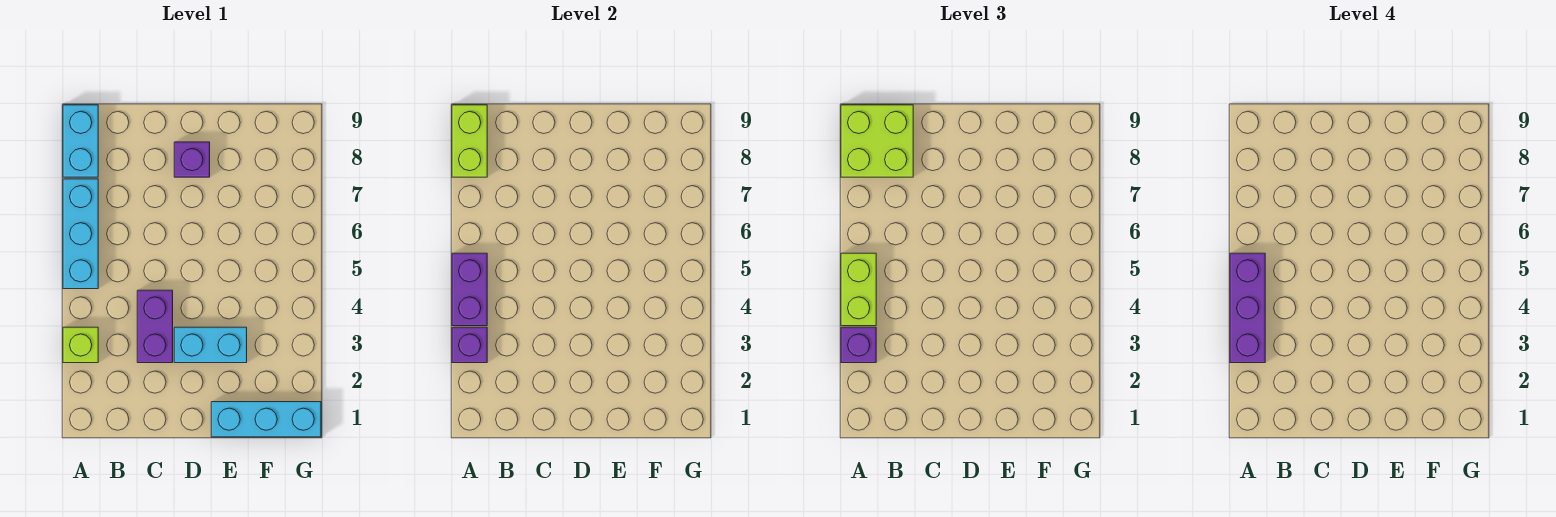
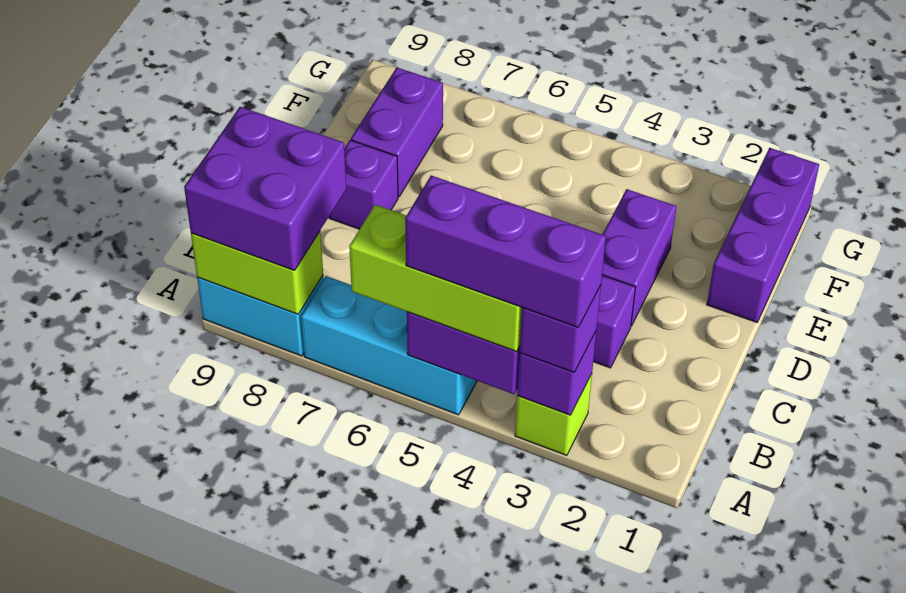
lime brick A4:A5 level 3 -> lime brick A4:A6 level 3
lime brick A8:B9 level 3 -> purple brick A8:B9 level 3
cyan brick D3:E3 level 1 -> purple brick D3:E3 level 1
cyan brick E1:G1 level 1 -> purple brick E1:G1 level 1
none -> purple brick E8:F8 level 1

